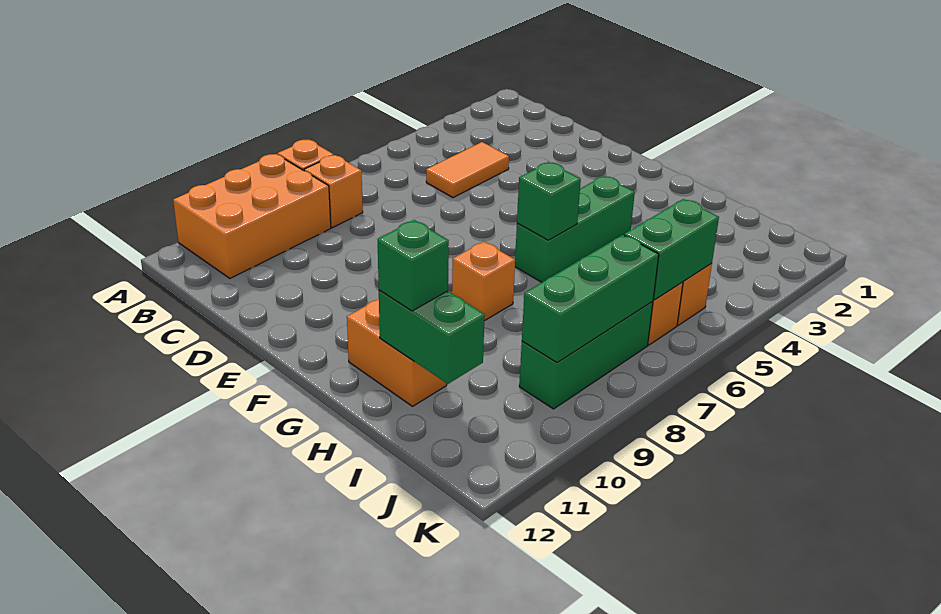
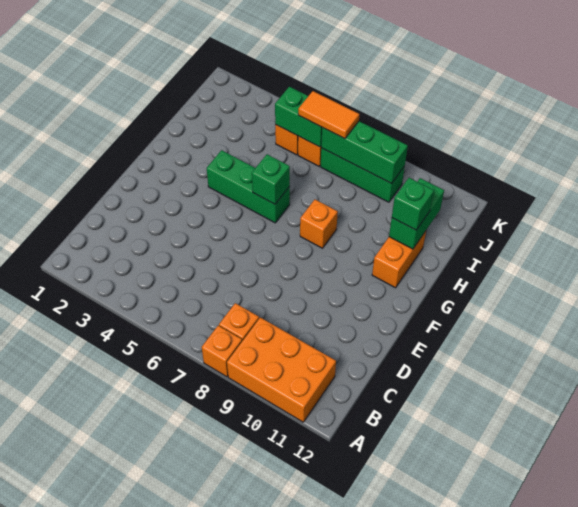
orange tile C4:C5 level 1 -> orange tile J6:J7 level 3

